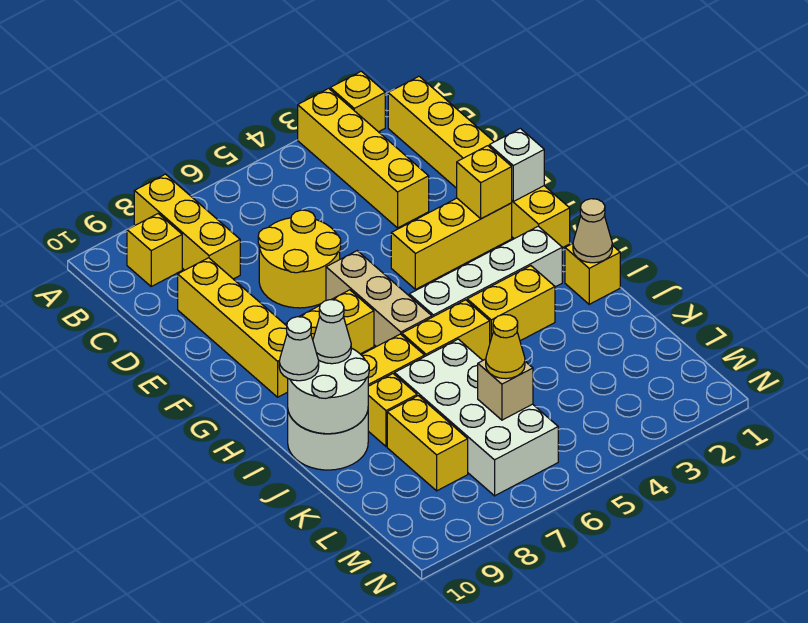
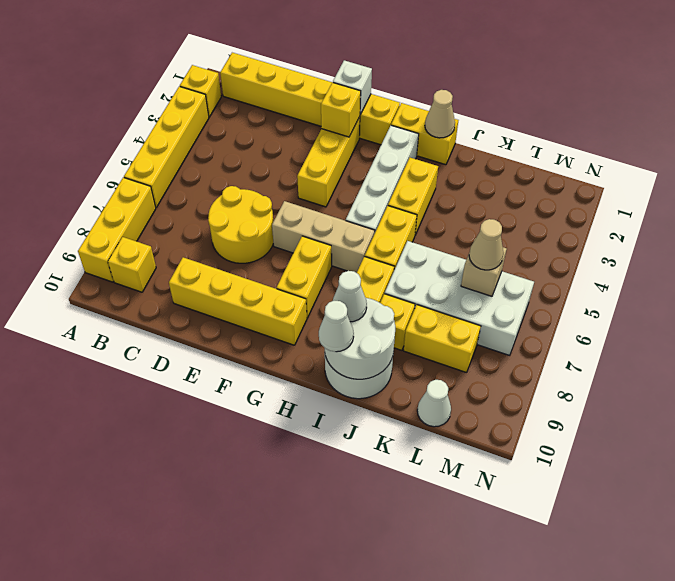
yellow brick A3:D3 level 1 -> yellow brick A3:A6 level 1
yellow brick A8:C8 level 1 -> yellow brick A7:A9 level 1
yellow brick I1 level 1 -> yellow brick H1:I1 level 1
yellow cone L6 level 3 -> tan cone L6 level 3
none -> white cone L10 level 1

